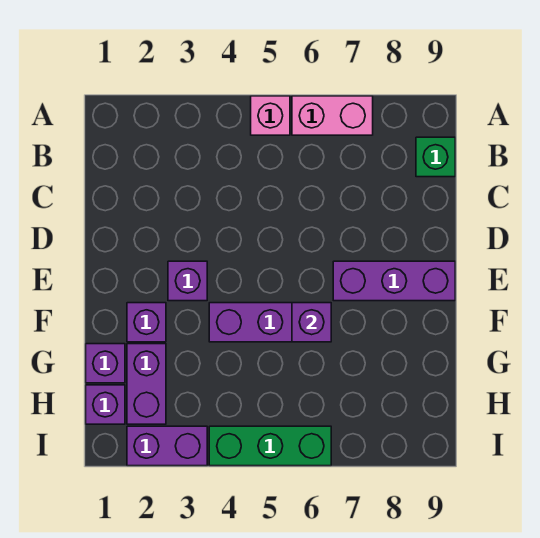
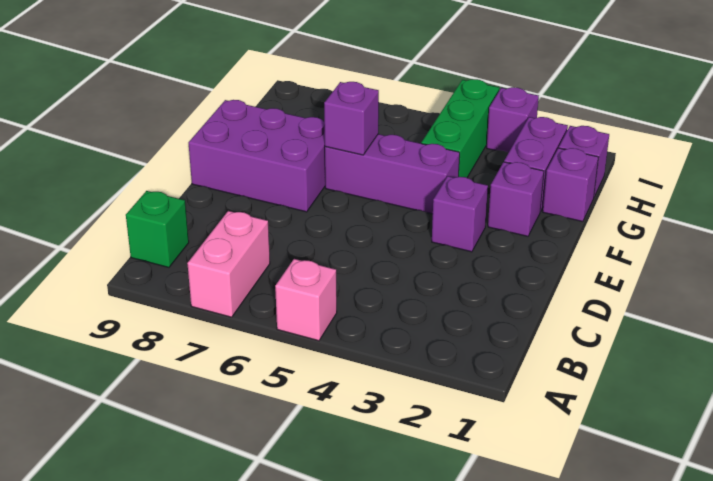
pink brick A6:A7 level 1 -> pink brick A7:B7 level 1
purple brick E7:E9 level 1 -> purple brick E7:F9 level 1
purple brick I2:I3 level 1 -> purple brick I3 level 1
green brick I4:I6 level 1 -> green brick G4:I4 level 1

